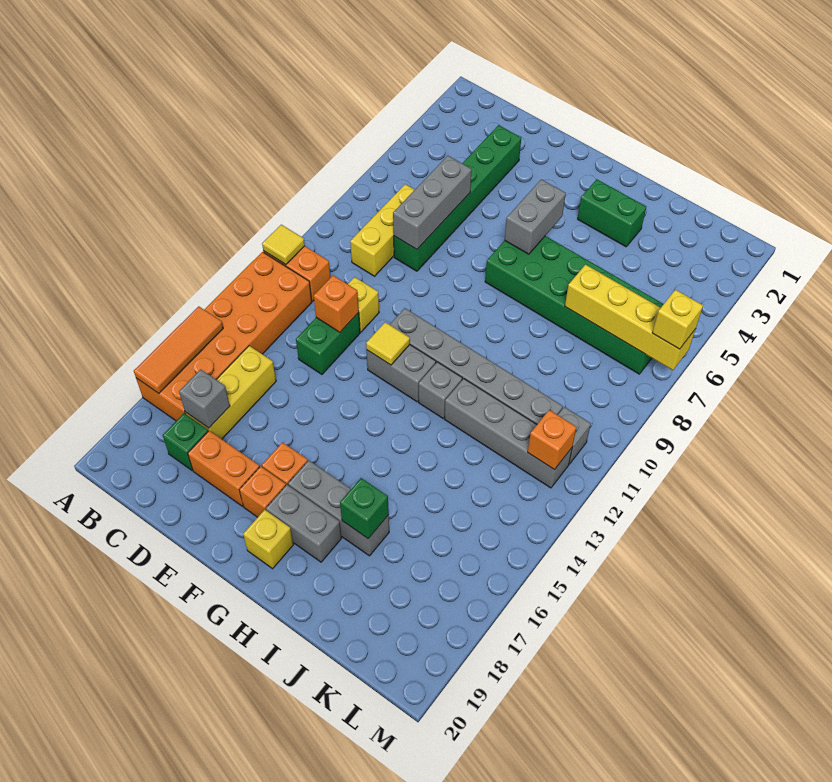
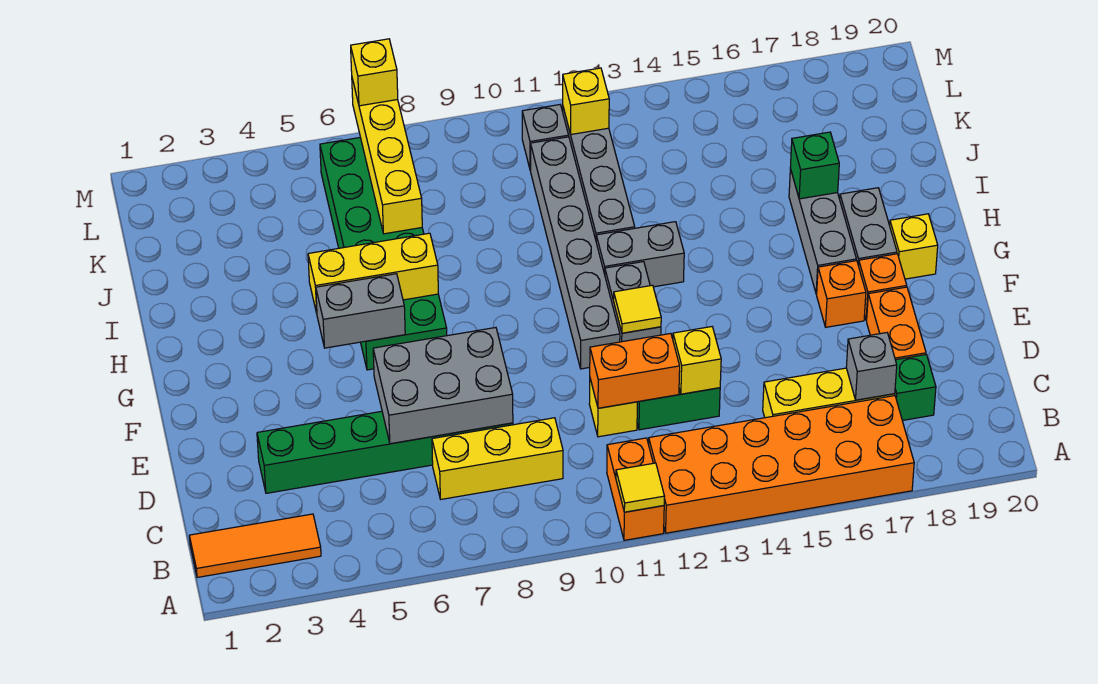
orange tile A15:A17 level 2 -> orange tile B1:B3 level 1
grey brick D6:D8 level 2 -> grey brick D6:E8 level 2
orange brick D12 level 2 -> orange brick D11:D12 level 2
none -> yellow brick D13 level 2
green brick H3:I3 level 1 -> none
none -> yellow brick H5:H7 level 2
grey brick H12 level 1 -> grey brick H12:H13 level 1
orange brick L12 level 2 -> yellow brick L12 level 2

